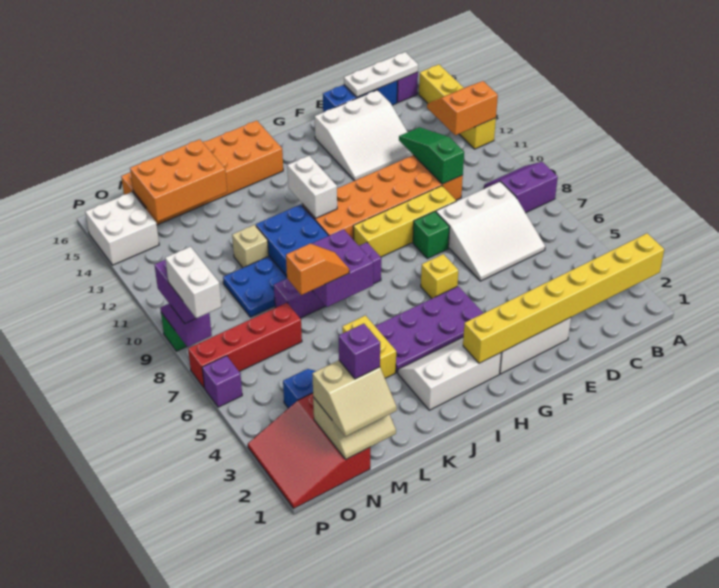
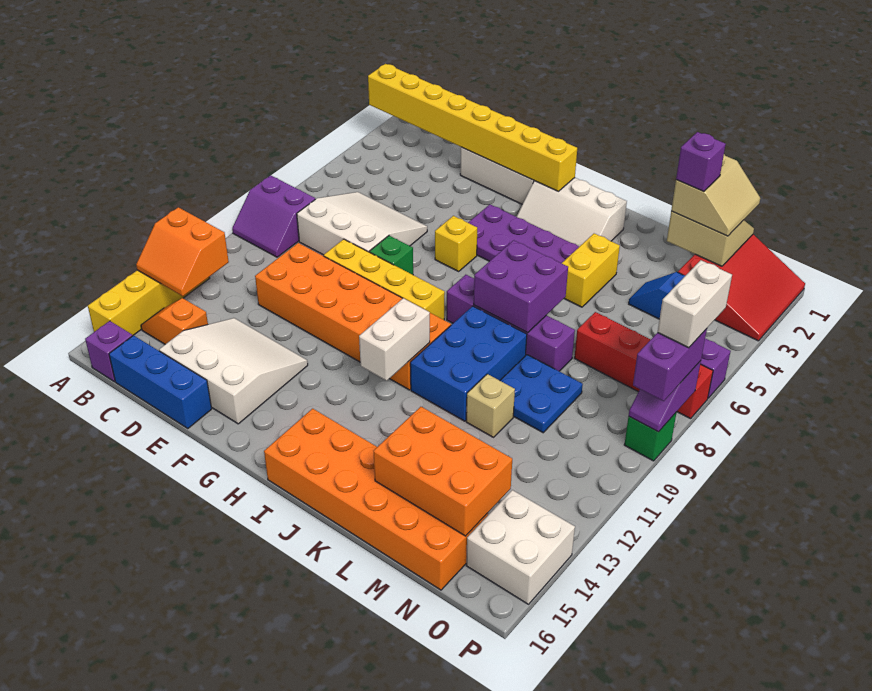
white plate B16:D16 level 2 -> none
green slope D10:D12 level 2 top 10 -> none
orange slope K7:L7 level 3 top L -> orange slope B14:C14 level 1 top C
tan slope M1:N2 level 3 top 2 -> tan slope M1:N2 level 3 top M

